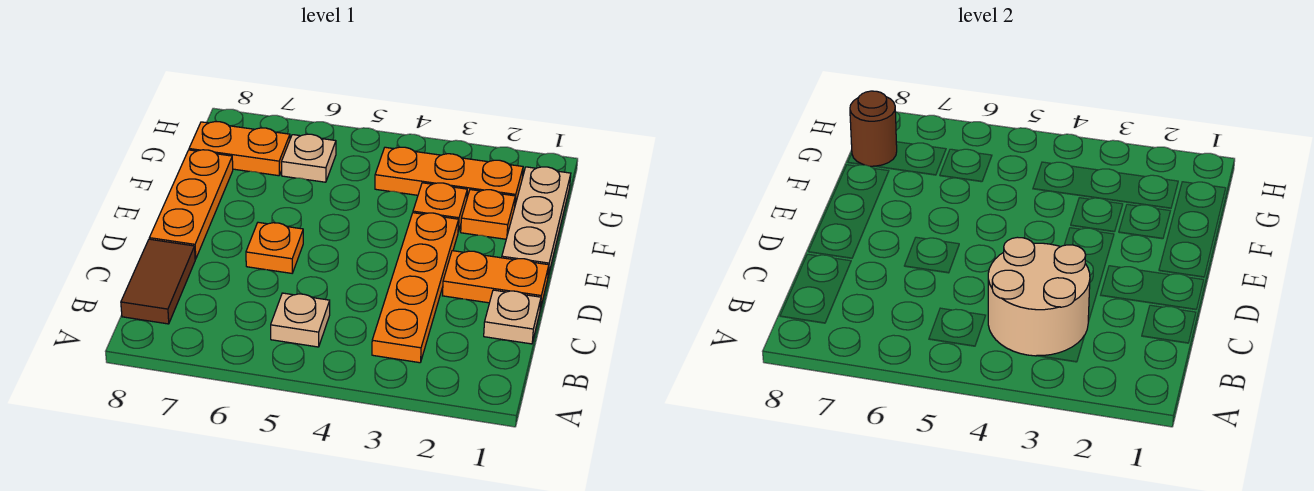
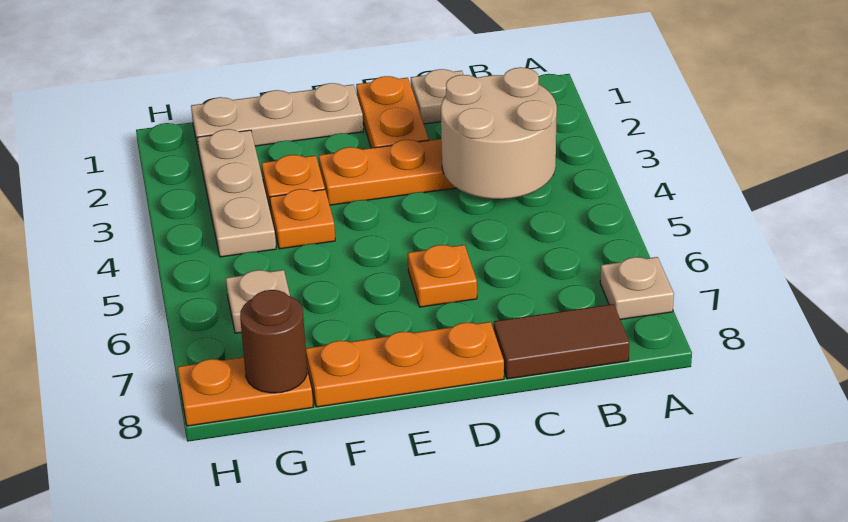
tan plate B5 level 1 -> tan plate A7 level 1
orange plate F2 level 1 -> orange plate F4 level 1
orange plate G2:G4 level 1 -> tan plate G2:G4 level 1
orange plate G7:G8 level 1 -> orange plate G8:H8 level 1

